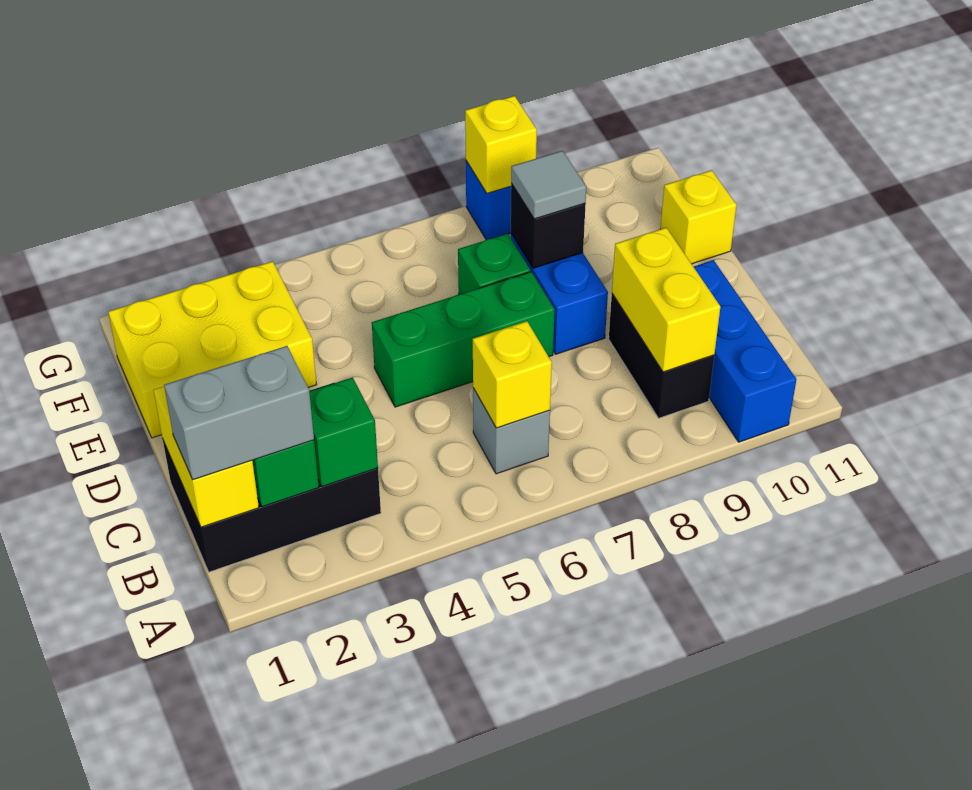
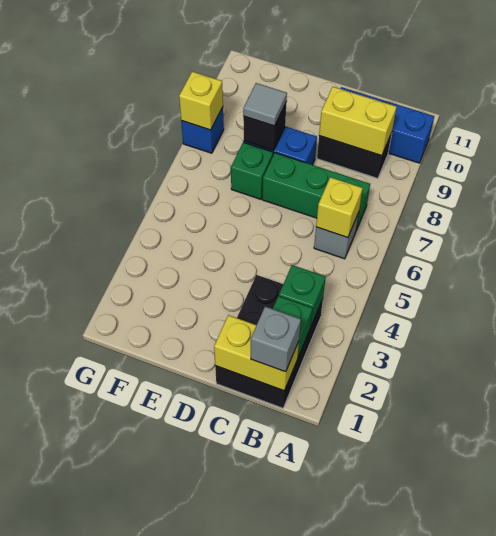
grey brick B1:B2 level 3 -> grey brick B1 level 3
green brick D5:D7 level 1 -> green brick B7:D7 level 1
yellow brick E1:F3 level 1 -> none
yellow brick E11 level 1 -> none

